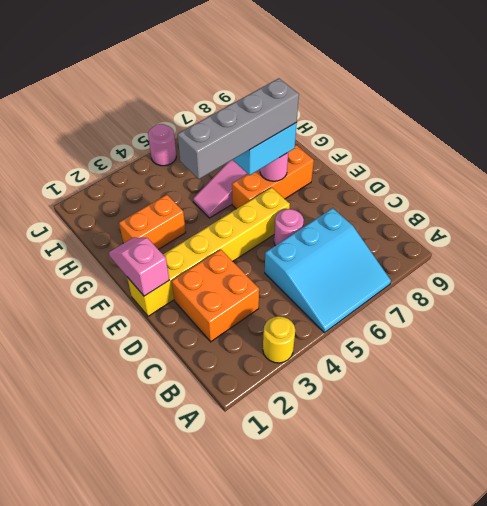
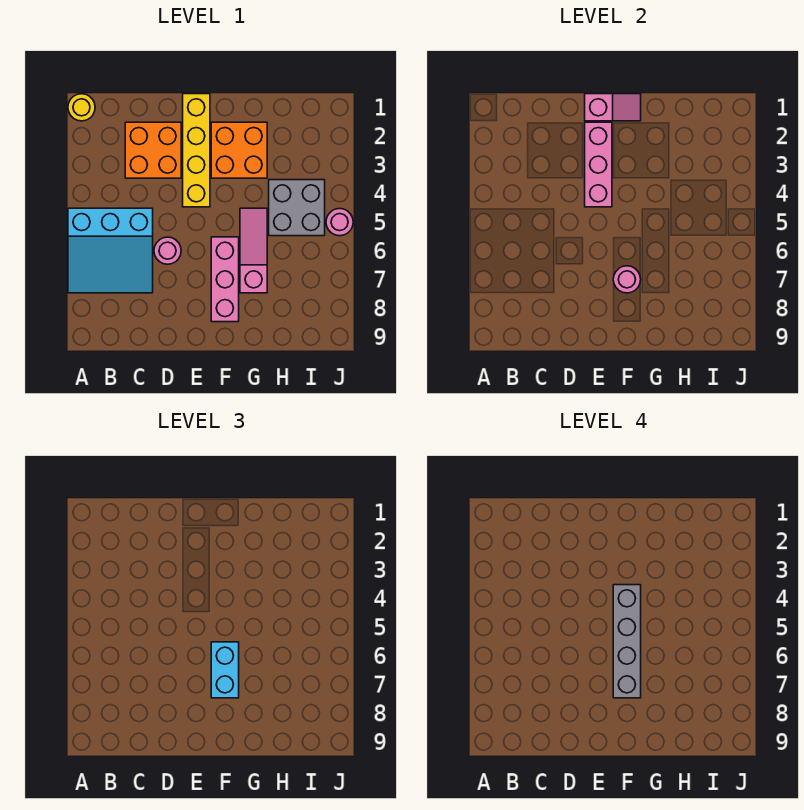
yellow round brick A3 level 1 -> yellow round brick A1 level 1
cyan slope A5:C7 level 1 top C -> cyan slope A5:C7 level 1 top 5
yellow brick E1:E6 level 1 -> yellow brick E1:E4 level 1
none -> pink brick E2:E4 level 2
orange brick F6:F8 level 1 -> pink brick F6:F8 level 1
orange brick G2:G3 level 1 -> orange brick F2:G3 level 1
none -> grey brick H4:I5 level 1

